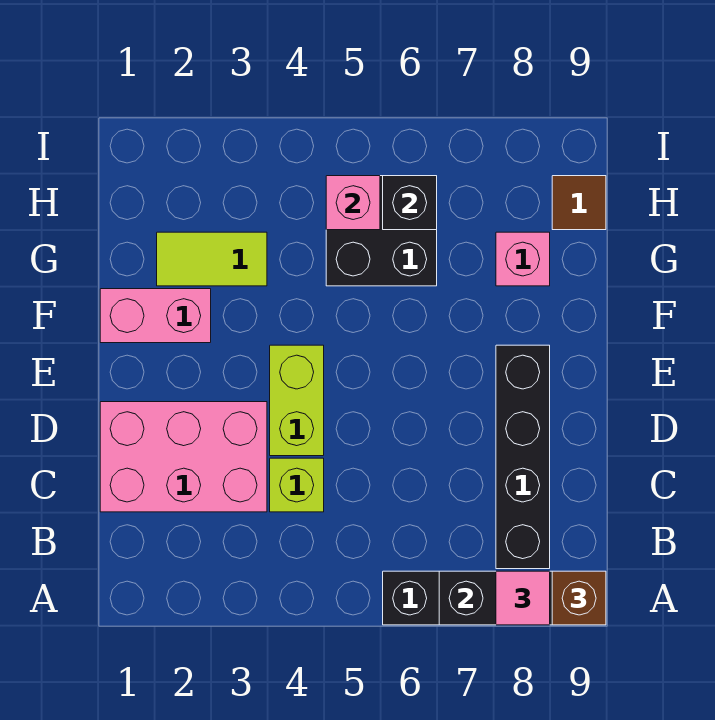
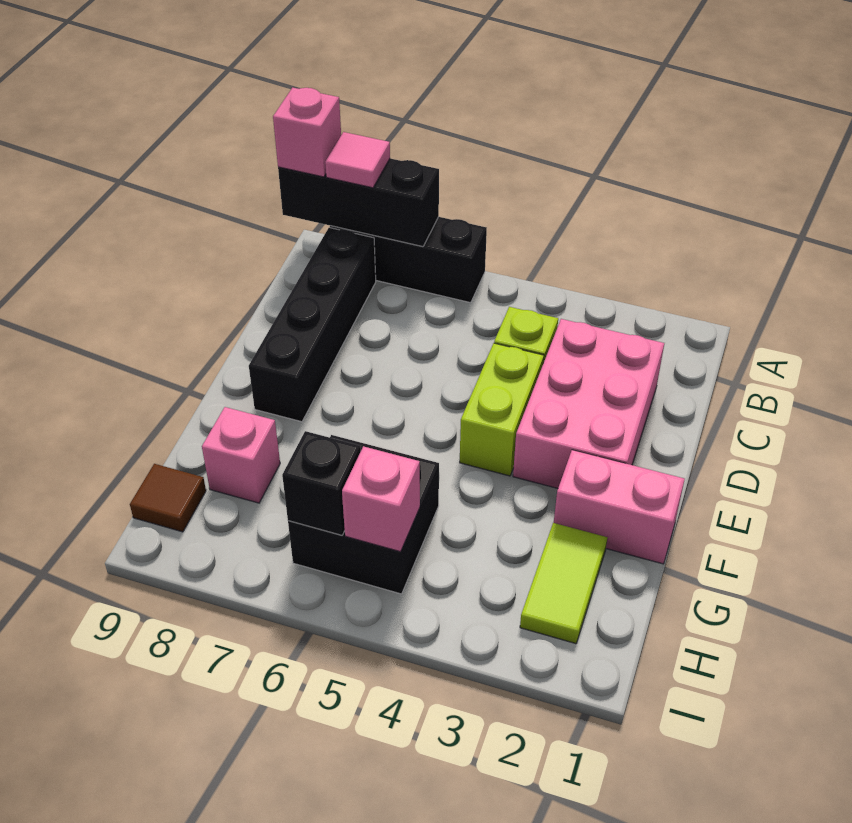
brown brick A9 level 3 -> pink brick A9 level 3
pink brick C1:D3 level 1 -> pink brick C2:E3 level 1
lime tile G2:G3 level 1 -> lime tile G2:H2 level 1

